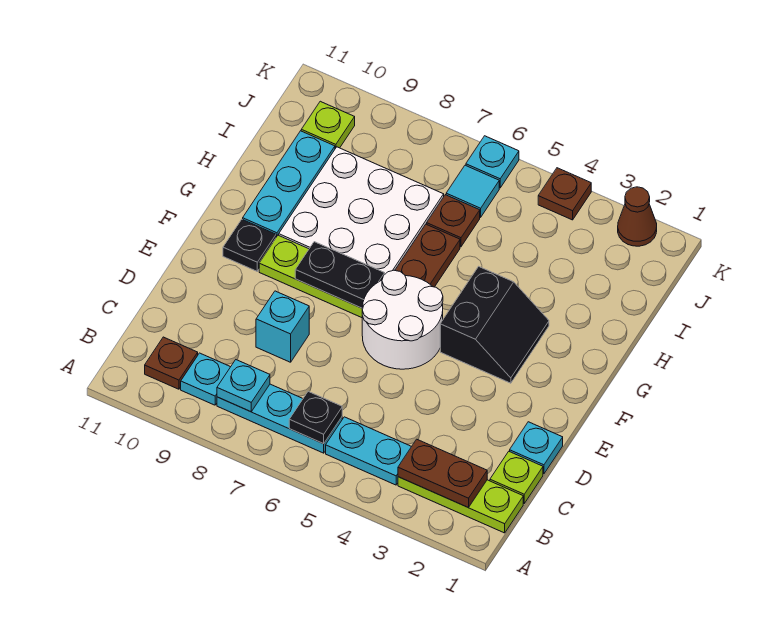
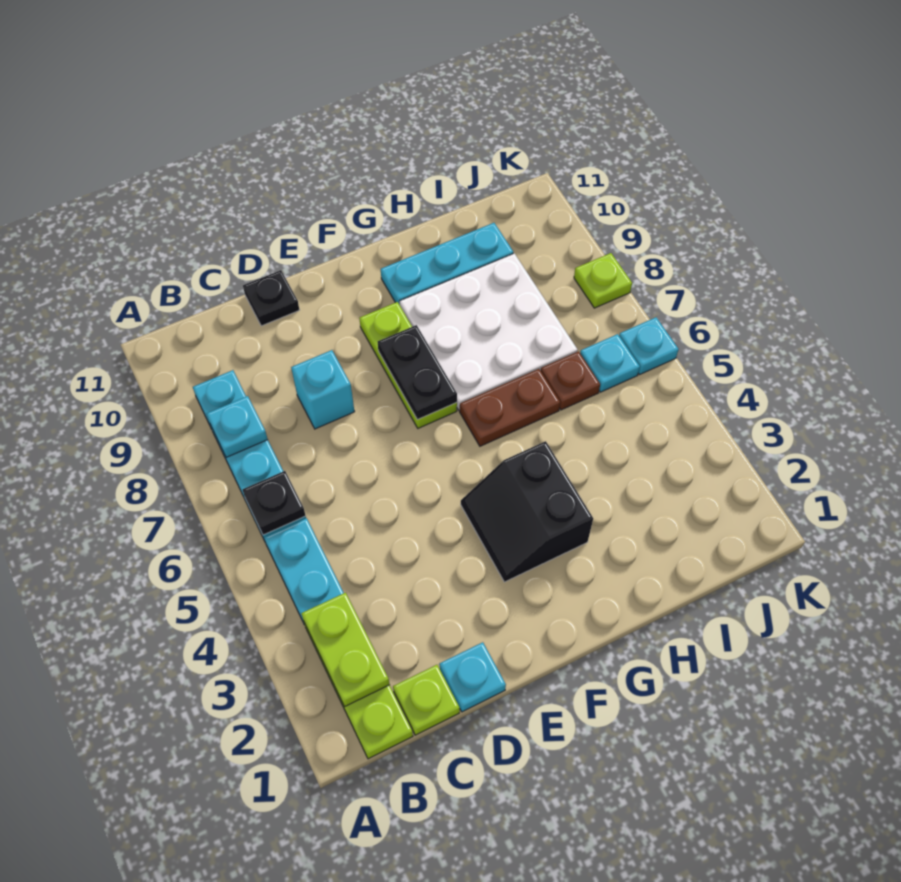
brown plate B2:B3 level 2 -> lime plate B2:B3 level 2
brown plate B10 level 1 -> none
white round brick E5:F6 level 1 -> none
black slope F3:G4 level 1 top 4 -> black slope F3:G4 level 1 top G
black plate F10 level 1 -> black plate D11 level 1
cyan tile J6 level 1 -> cyan plate J6 level 1
lime plate J10 level 1 -> lime plate K8 level 1
brown cone K2 level 1 -> none
brown plate K4 level 1 -> none

